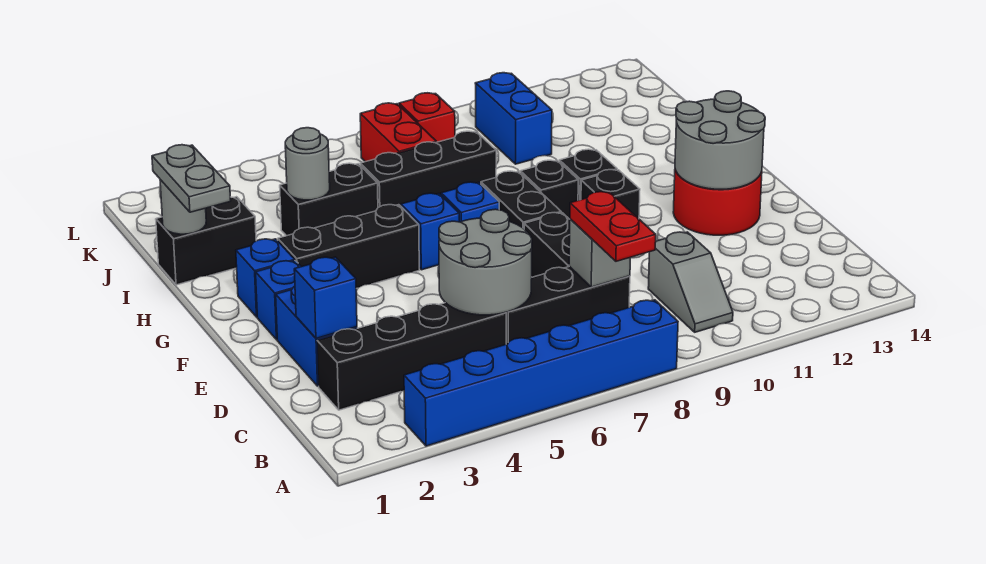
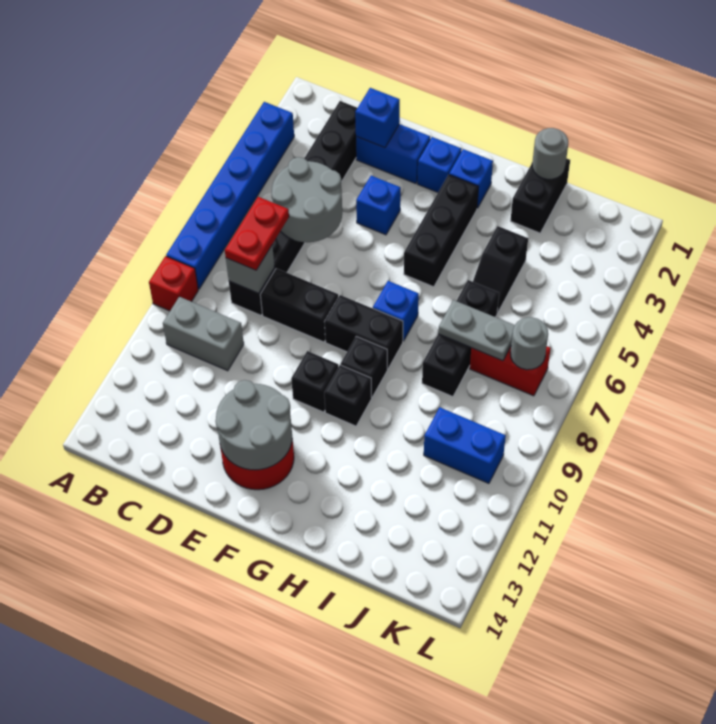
red plate B8:C8 level 3 -> red plate C7:C8 level 3
grey slope B10:C10 level 1 top C -> grey brick B10:C10 level 1
blue brick G6 level 1 -> blue brick E4 level 1
grey plate H1:I1 level 3 -> grey plate I7:J7 level 2
black brick I4:I5 level 1 -> black slope I4:I5 level 1 top 4
grey round brick I4 level 2 -> grey round brick K7 level 2
red brick K8 level 1 -> red brick A9 level 1

